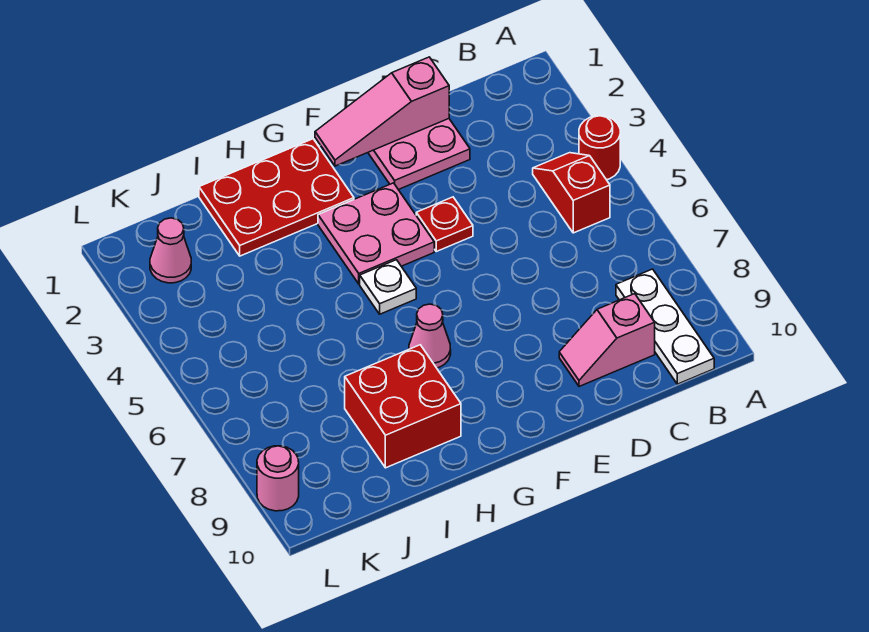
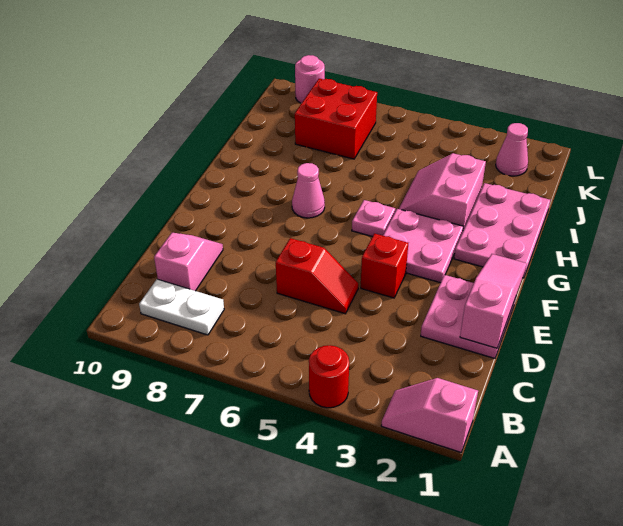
none -> pink slope A1:A2 level 1 top 1
red slope B4:B5 level 1 top 5 -> red slope D5:D6 level 1 top 6
white plate B8:B10 level 1 -> white plate B8:B9 level 1
red plate E4 level 1 -> red brick E4 level 1
red plate G1:I2 level 1 -> pink plate G1:I2 level 1
white plate G5 level 1 -> pink plate G5 level 1
none -> pink slope H3:I4 level 1 top 3
red brick H8:I9 level 1 -> red brick J7:K8 level 1

